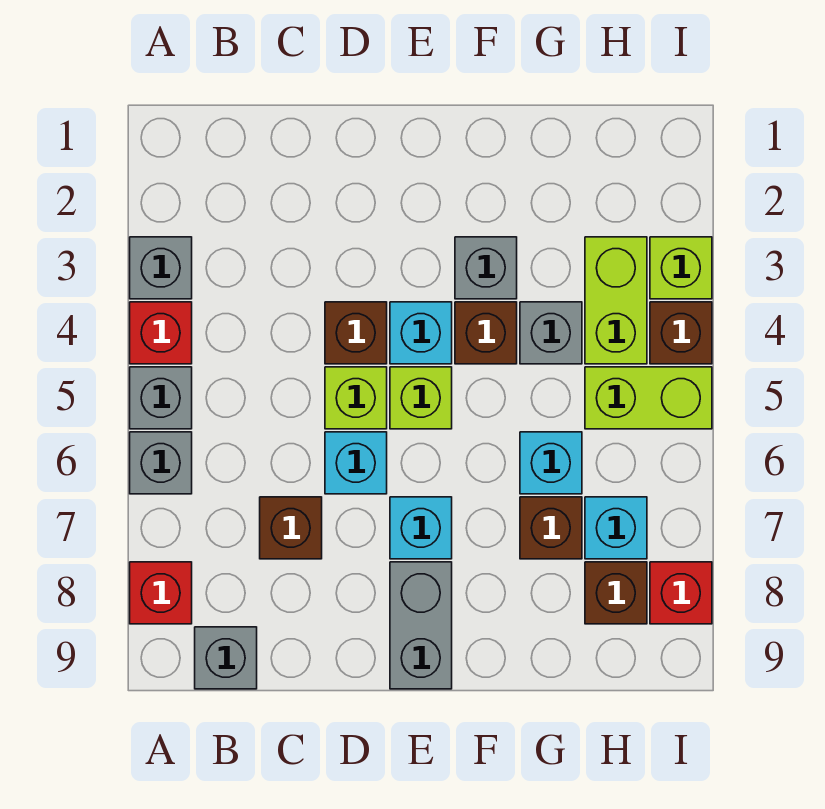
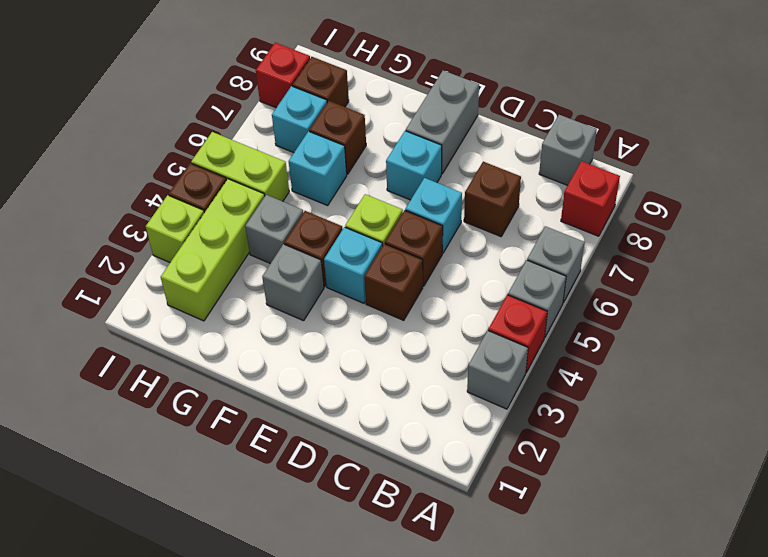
lime brick D5 level 1 -> brown brick D5 level 1
lime brick H3:H4 level 1 -> lime brick H2:H4 level 1

